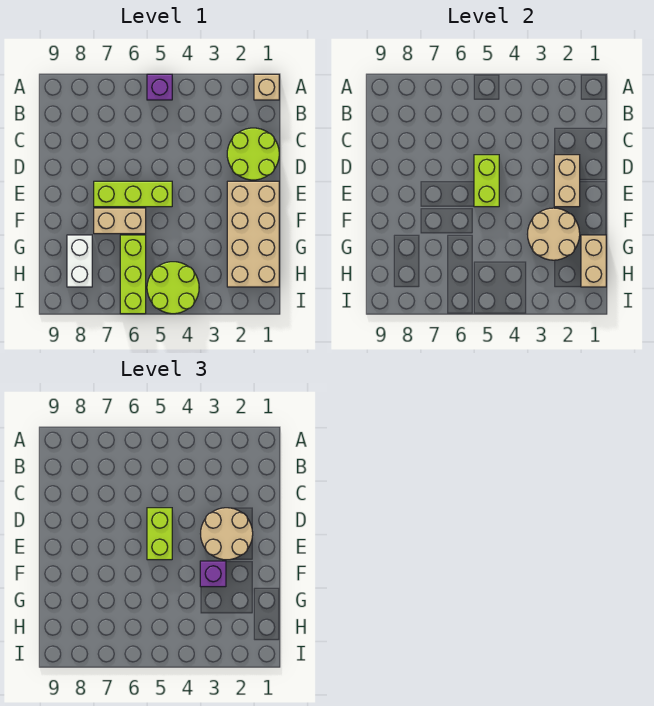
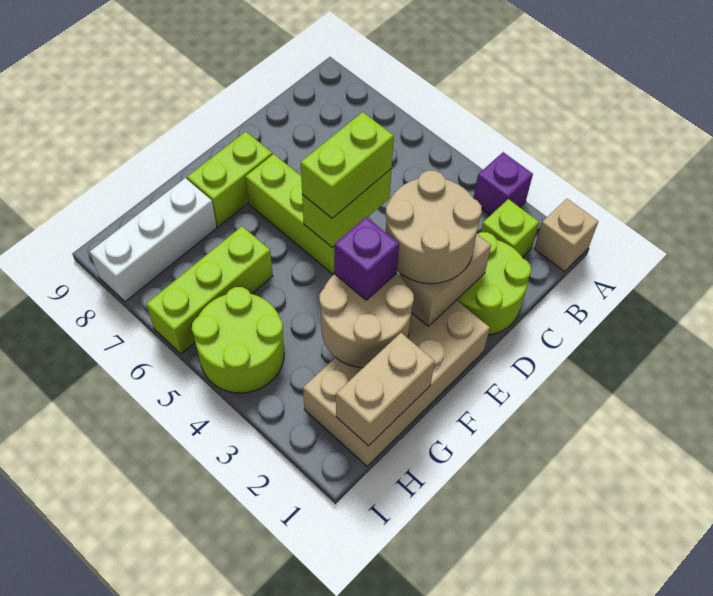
purple brick A5 level 1 -> purple brick A3 level 1
none -> lime brick B2 level 1
none -> lime brick E8:F8 level 1
tan brick F6:F7 level 1 -> none
white brick G8:H8 level 1 -> white brick G8:I8 level 1

